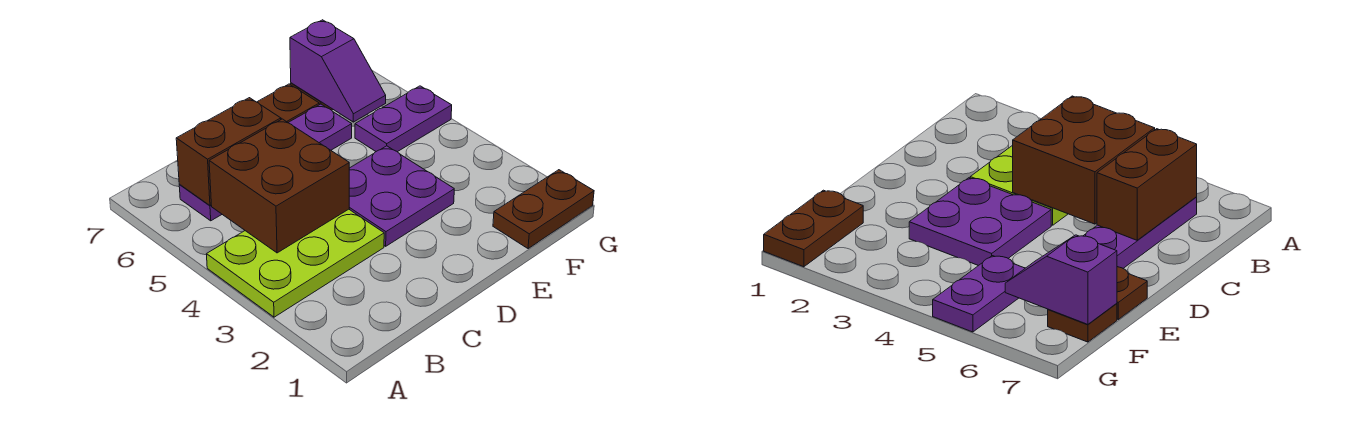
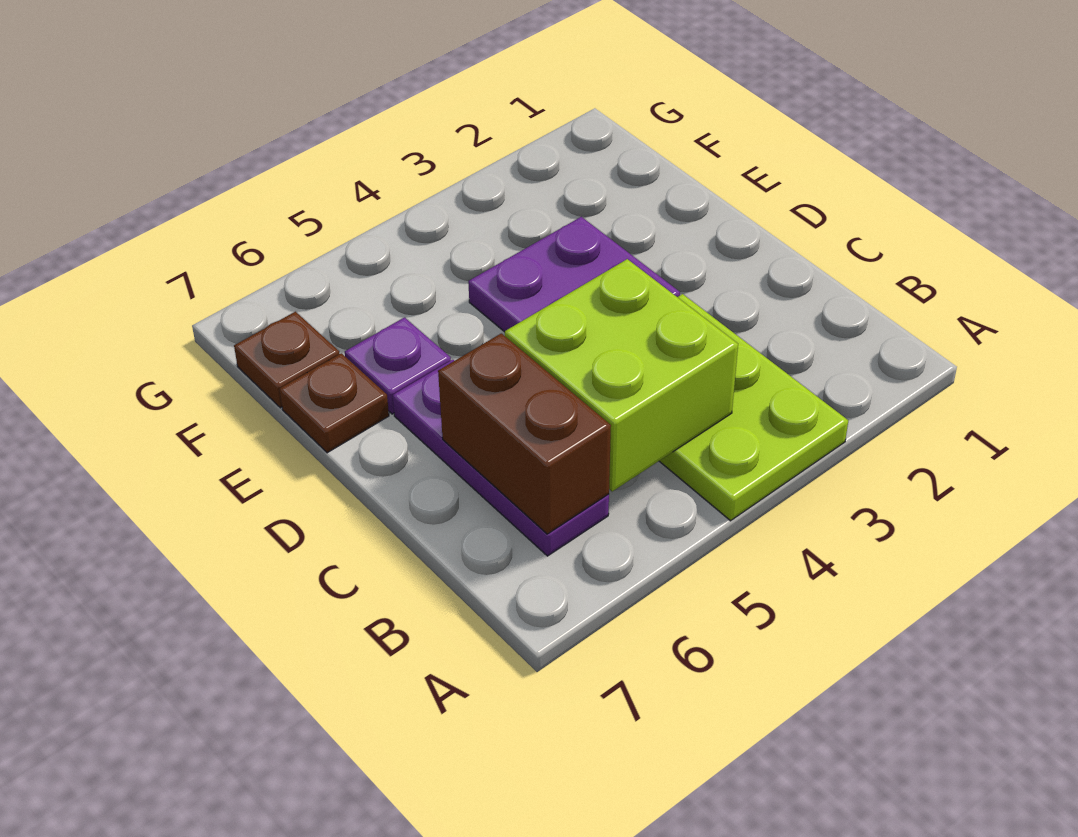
brown brick B4:C5 level 2 -> lime brick B4:C5 level 2
brown plate F1:G1 level 1 -> none
purple plate F5:G5 level 1 -> none
purple slope F6:F7 level 2 top 7 -> none

